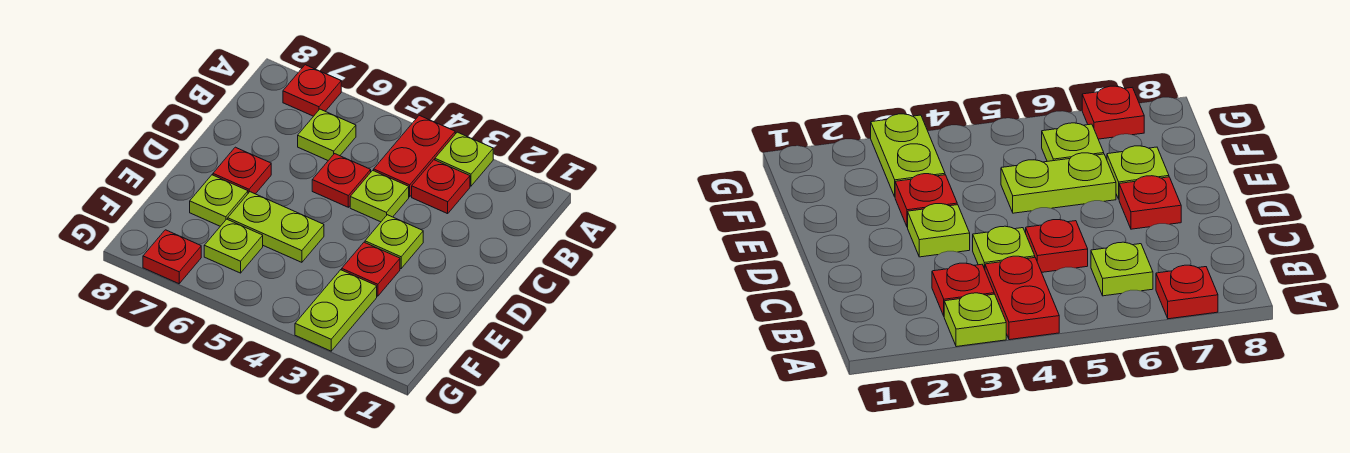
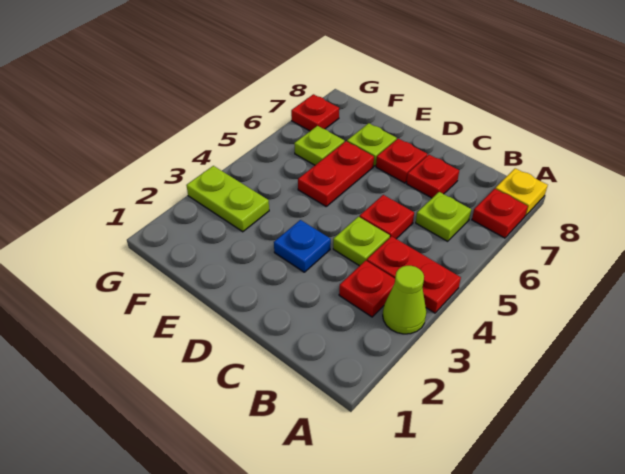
lime plate A3 level 1 -> lime cone A3 level 1
none -> yellow plate A8 level 1
lime plate D3 level 1 -> blue plate D3 level 1
red plate E3 level 1 -> red plate C7 level 1
lime plate E5:E6 level 1 -> red plate E5:E6 level 1

